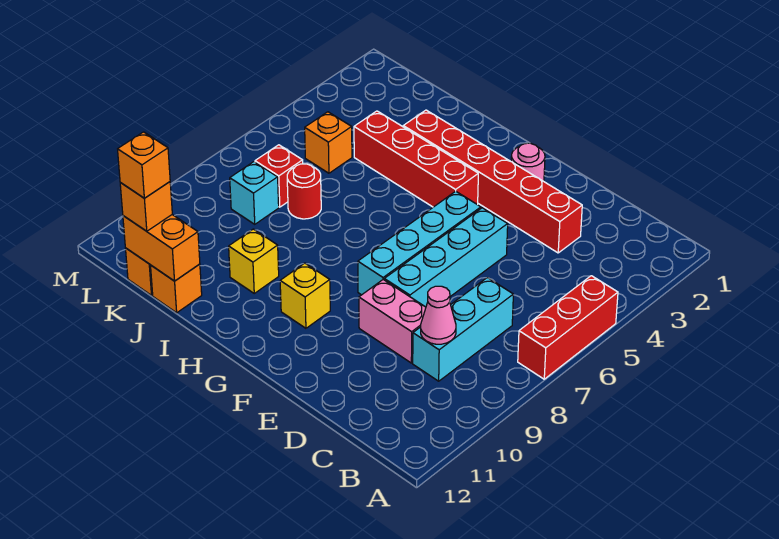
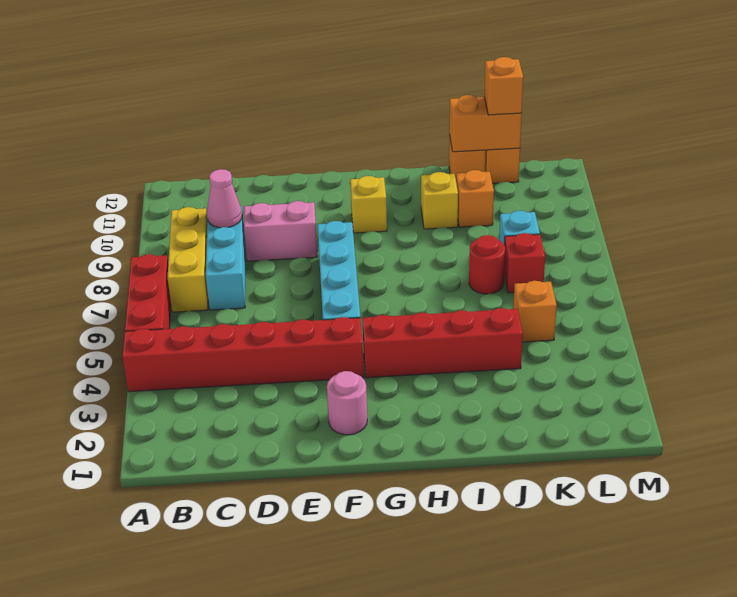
none -> yellow brick B7:B9 level 1
red brick D3:I3 level 1 -> red brick A4:F4 level 1
cyan brick E5:E8 level 1 -> none
orange brick K12 level 4 -> orange brick J10 level 1

